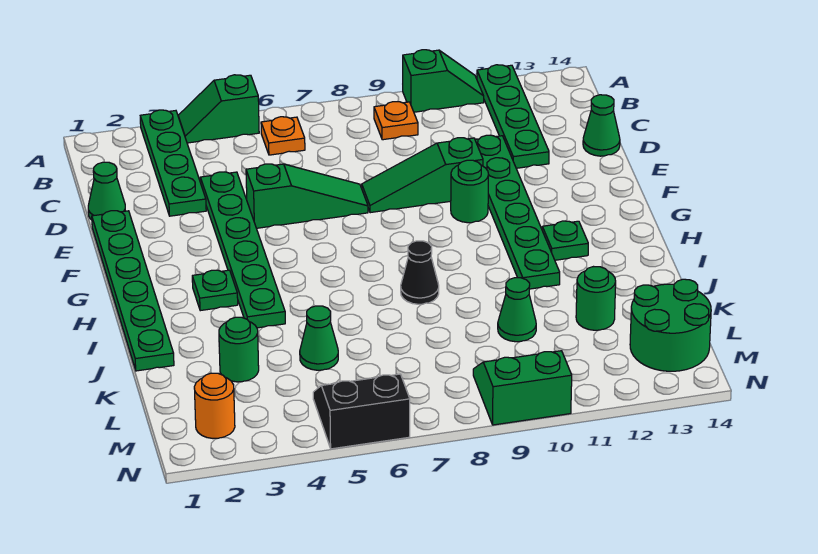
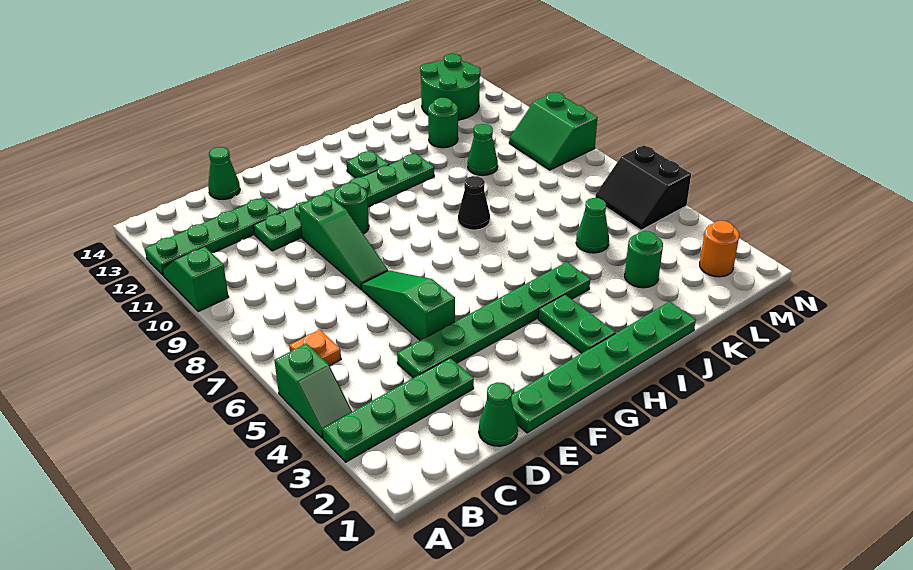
orange plate B9 level 1 -> none
green plate H3 level 1 -> green plate H2:H3 level 1

